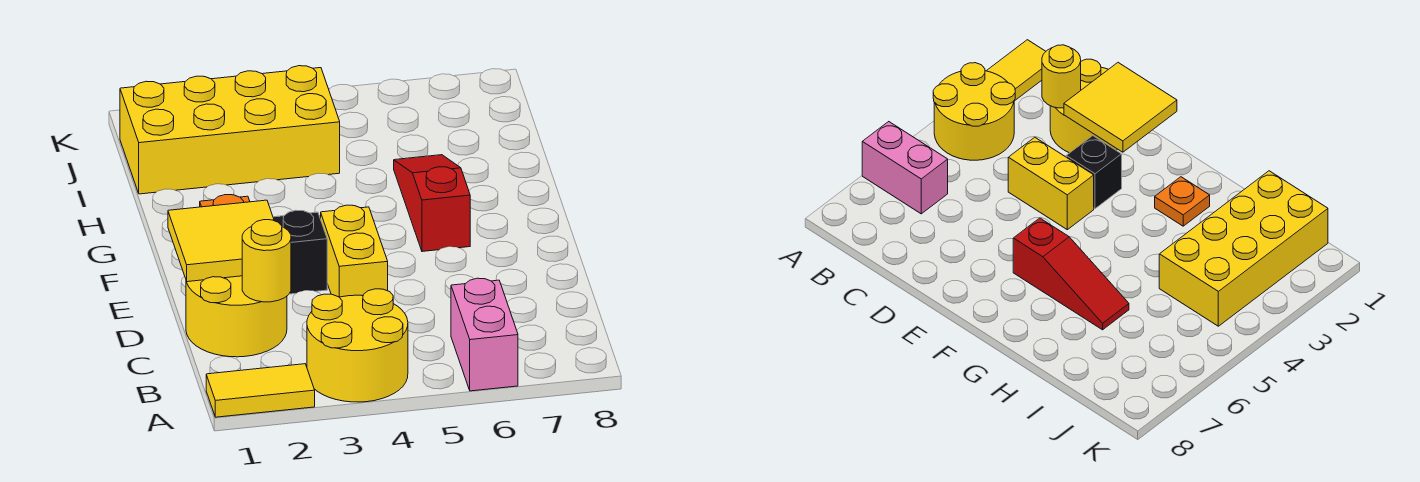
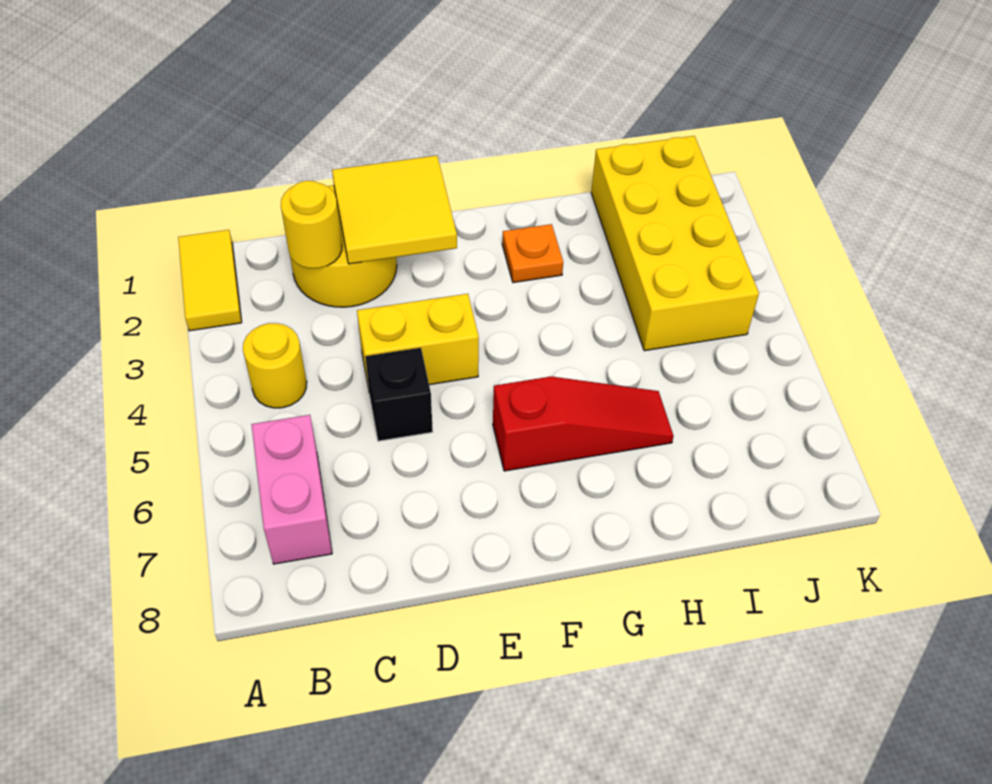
yellow round brick A3:B4 level 1 -> yellow round brick B4 level 1
pink brick A6:B6 level 1 -> pink brick B6:B7 level 1
black brick E3 level 1 -> black brick D5 level 1

